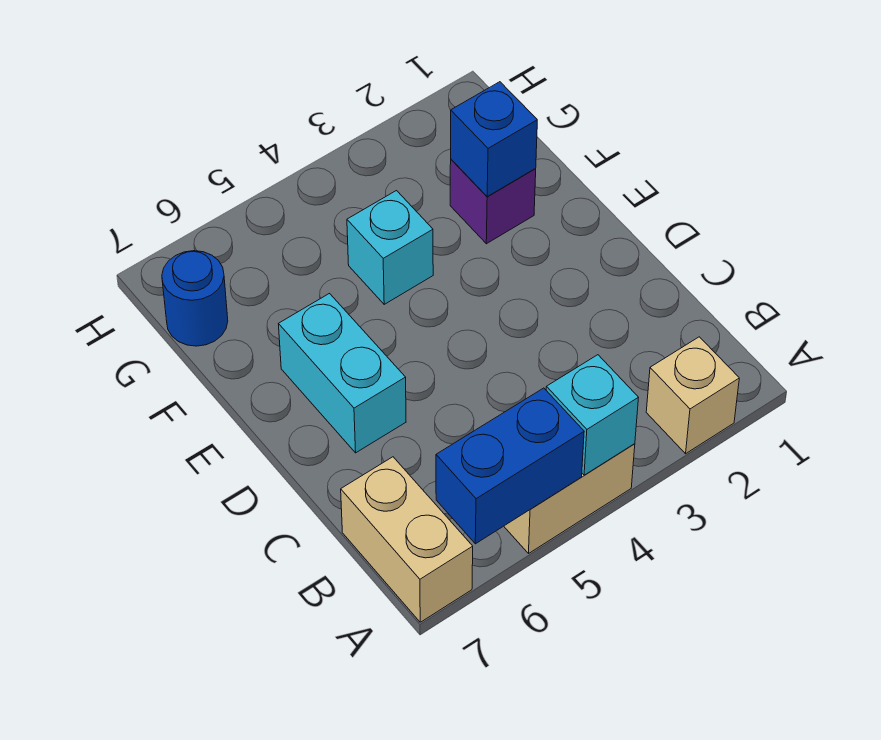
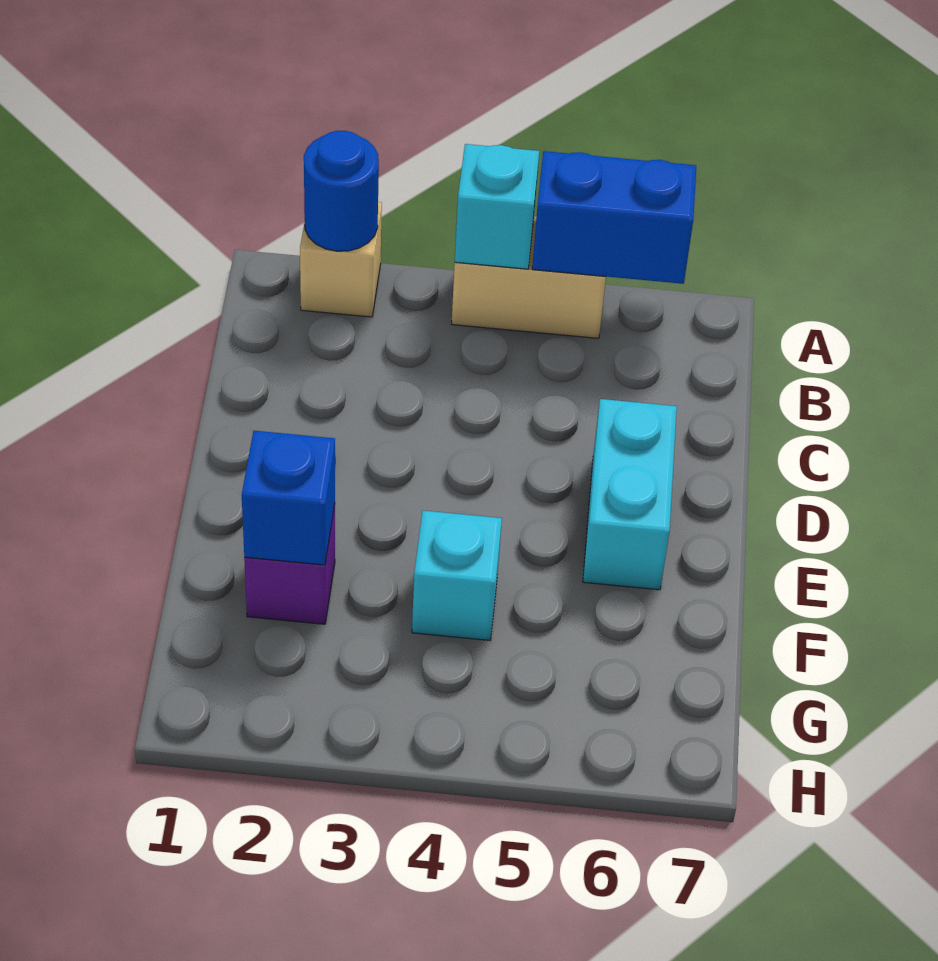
tan brick A7:B7 level 1 -> none
blue round brick G7 level 1 -> blue round brick A2 level 2

